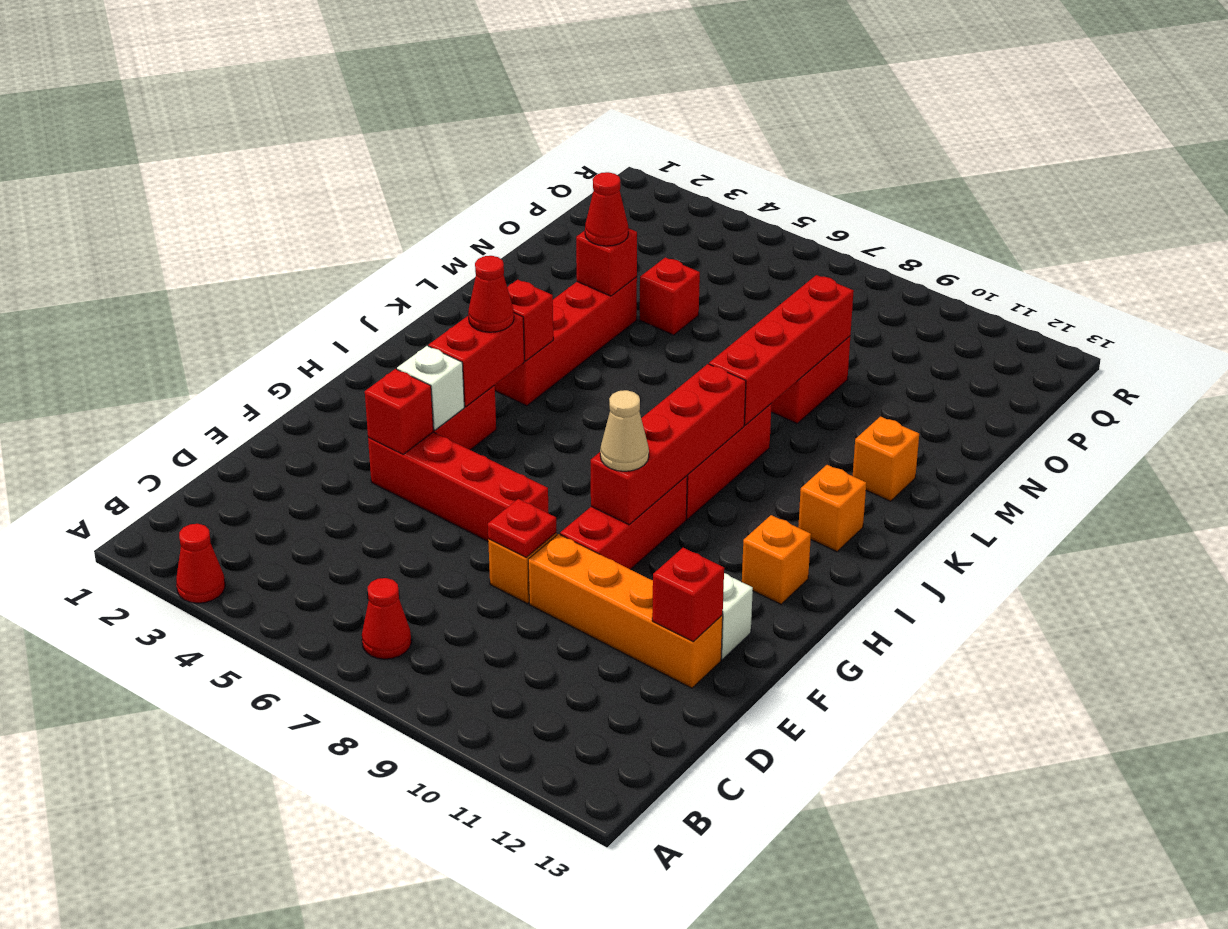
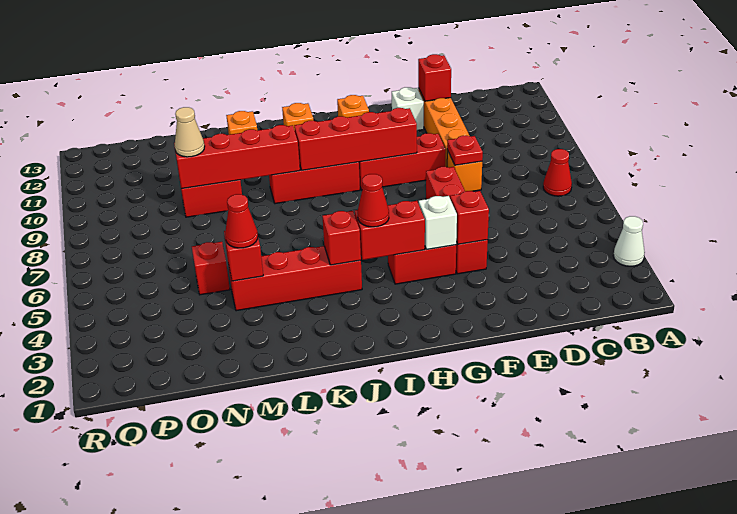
red cone A3 level 1 -> white cone A3 level 1
tan cone G9 level 3 -> tan cone N9 level 3

